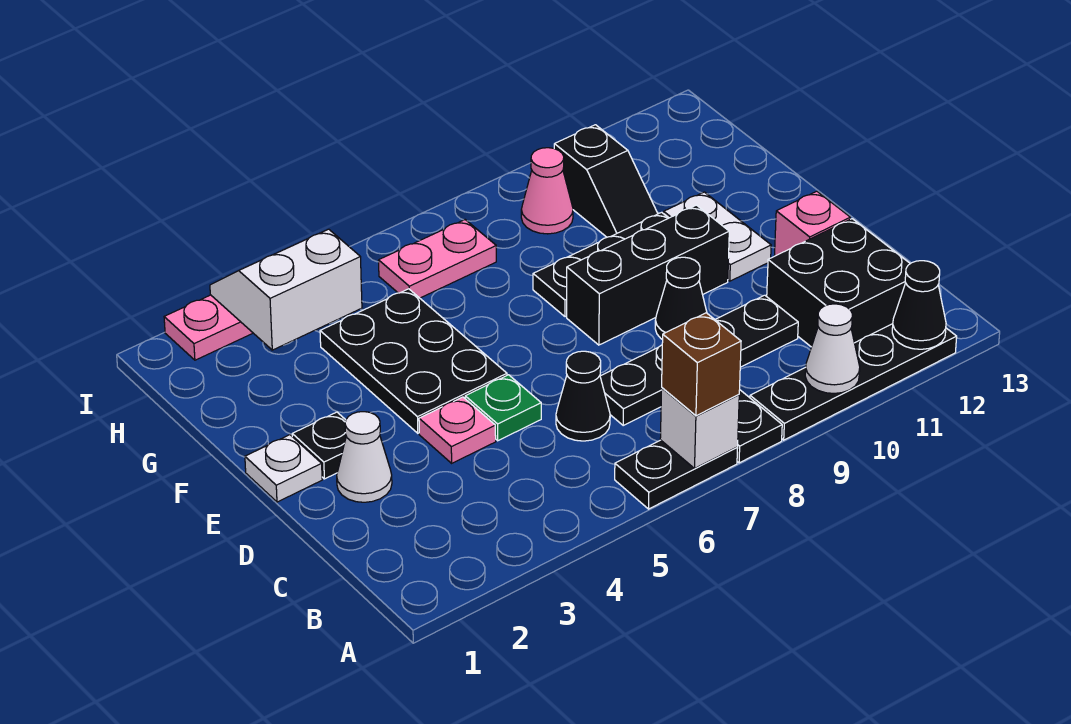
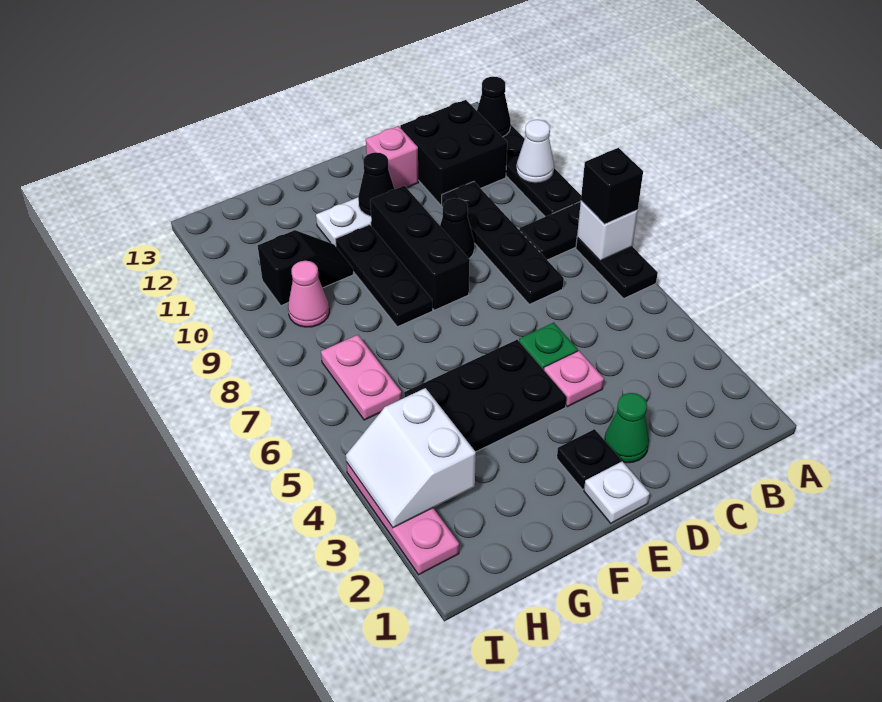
brown brick A7 level 3 -> black brick A7 level 3
black cone C6 level 1 -> black cone E11 level 2
white cone D2 level 1 -> green cone D2 level 1

